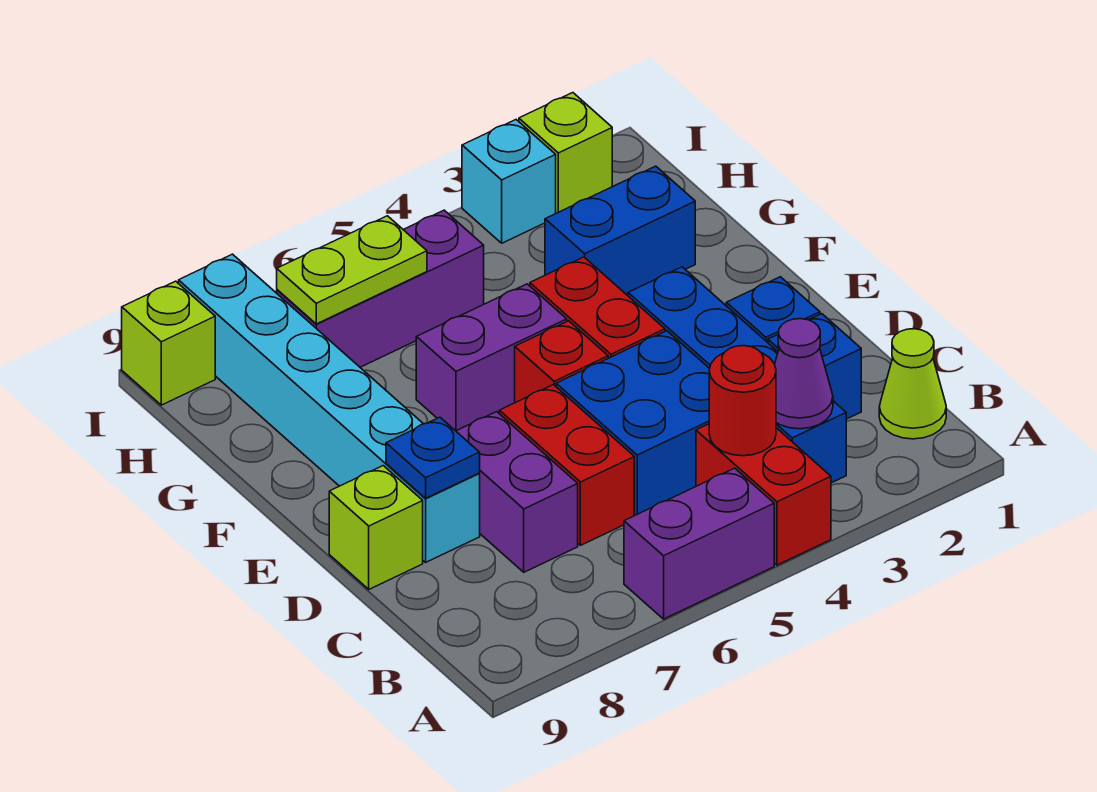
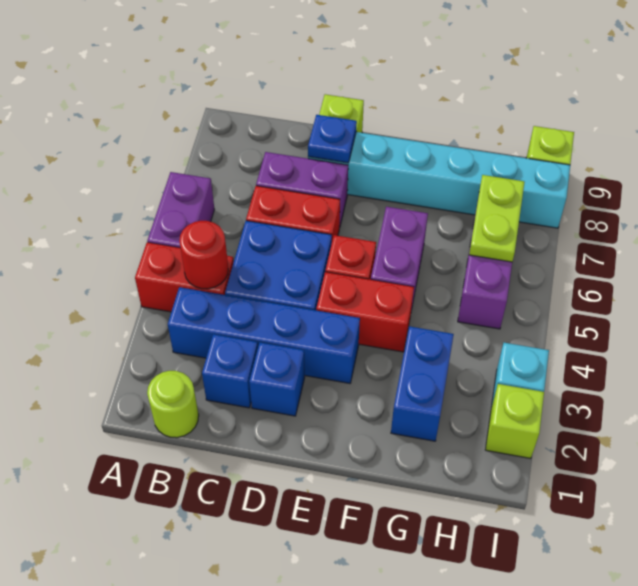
lime cone B1 level 1 -> lime round brick B1 level 1
purple cone B3 level 2 -> none

